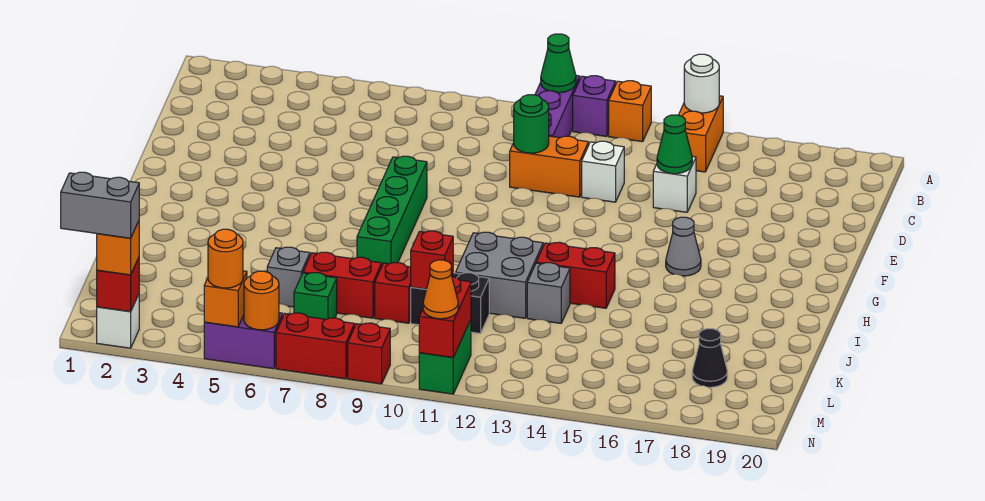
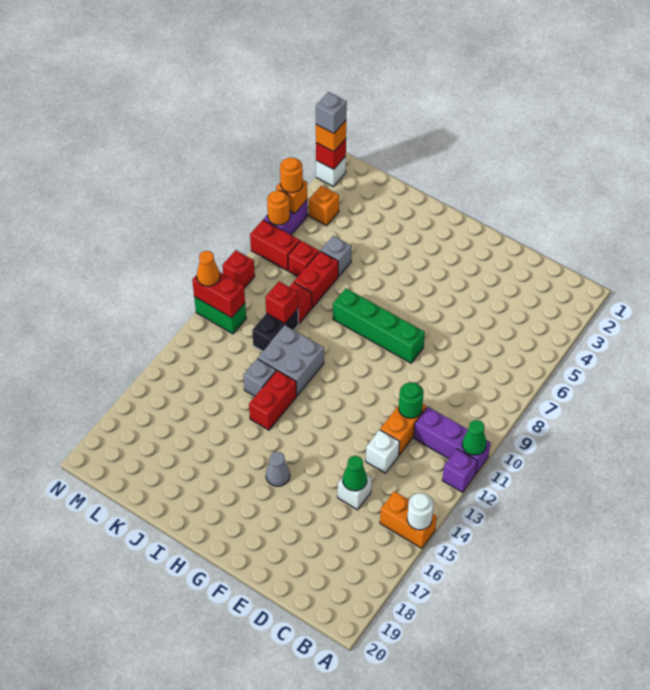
orange brick A13 level 1 -> orange brick M4 level 1
green brick L7 level 1 -> red brick L7 level 1
black cone L18 level 1 -> none
grey brick N1:N2 level 4 -> grey brick N2 level 4
red brick N7:N8 level 1 -> red brick M7:N7 level 1

